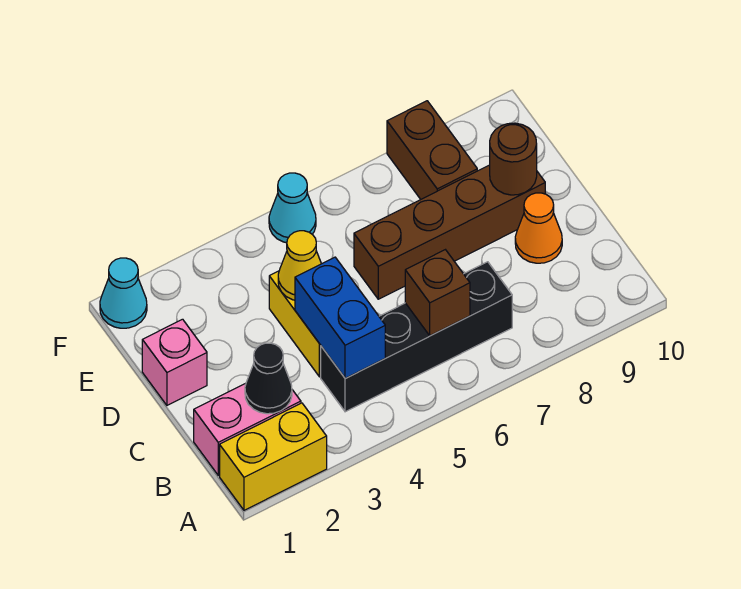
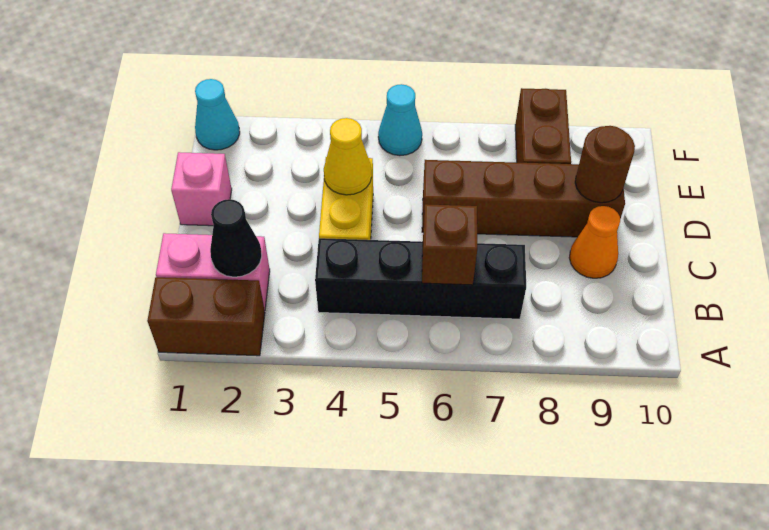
yellow brick A1:A2 level 1 -> brown brick A1:A2 level 1
blue brick B4:C4 level 2 -> none

